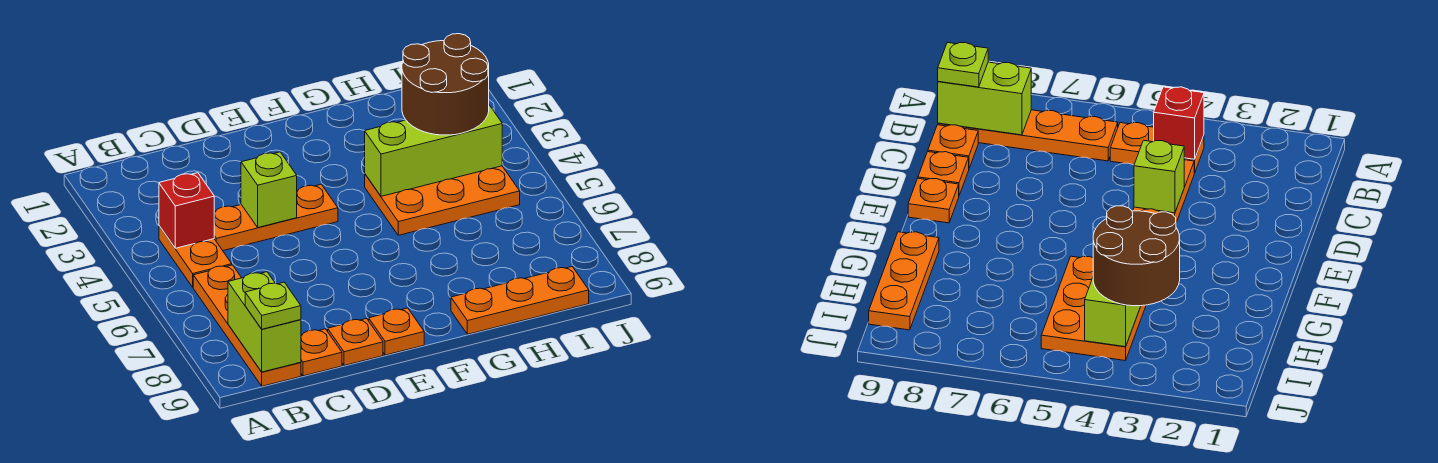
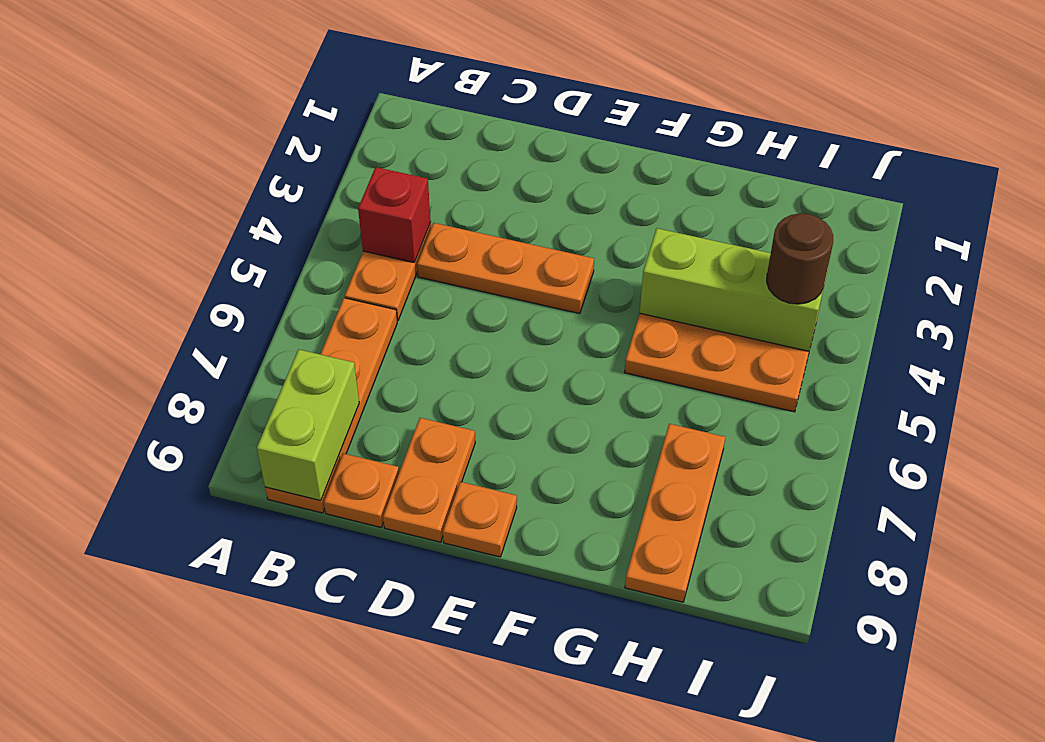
lime plate B9 level 3 -> none
lime brick D4 level 2 -> none
orange plate D9 level 1 -> orange plate D8:D9 level 1
orange plate G9:I9 level 1 -> orange plate H7:H9 level 1
brown round brick H3:I4 level 3 -> brown round brick I4 level 3

